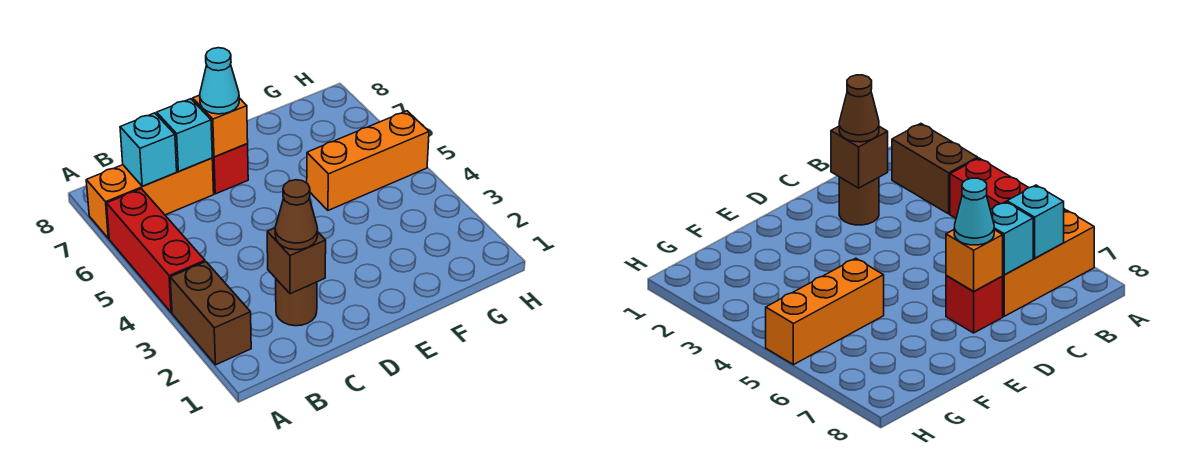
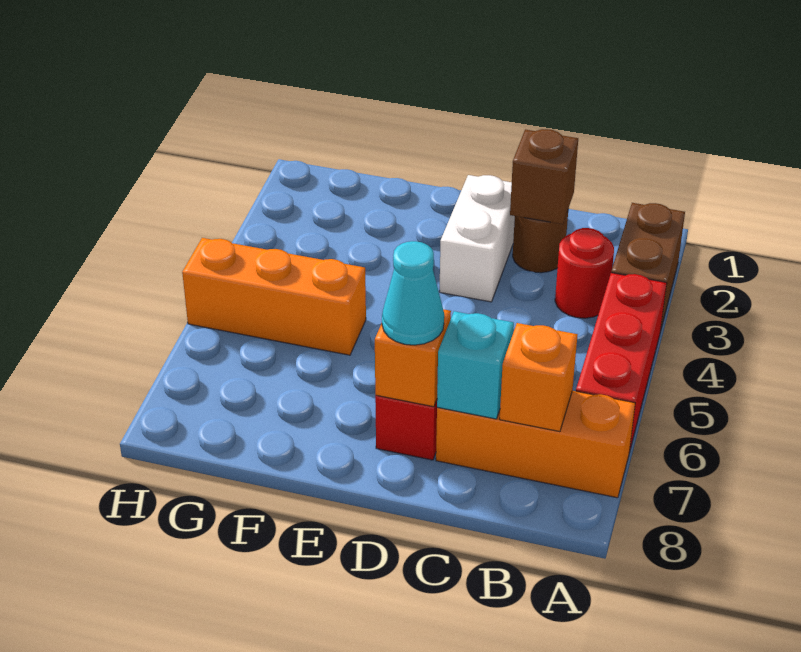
none -> red round brick B3 level 1
cyan brick B7 level 2 -> orange brick B7 level 2
brown cone C2 level 3 -> none
none -> white brick D2:D3 level 1

